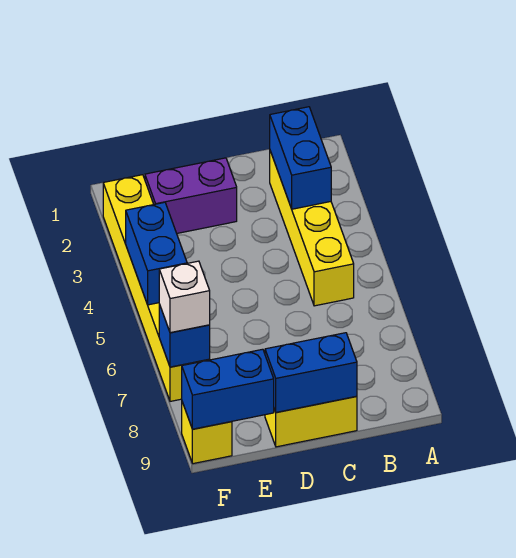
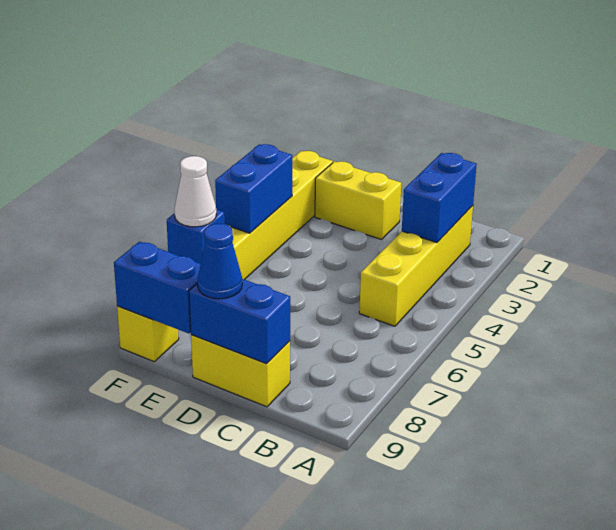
purple brick D2:E2 level 1 -> yellow brick D2:E2 level 1
none -> blue cone D9 level 3
white brick F7 level 3 -> white cone F7 level 3

